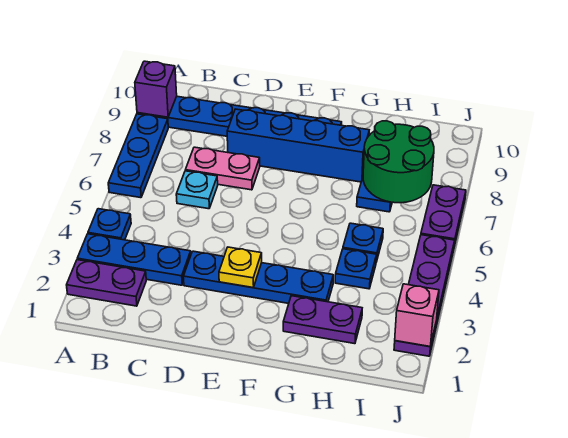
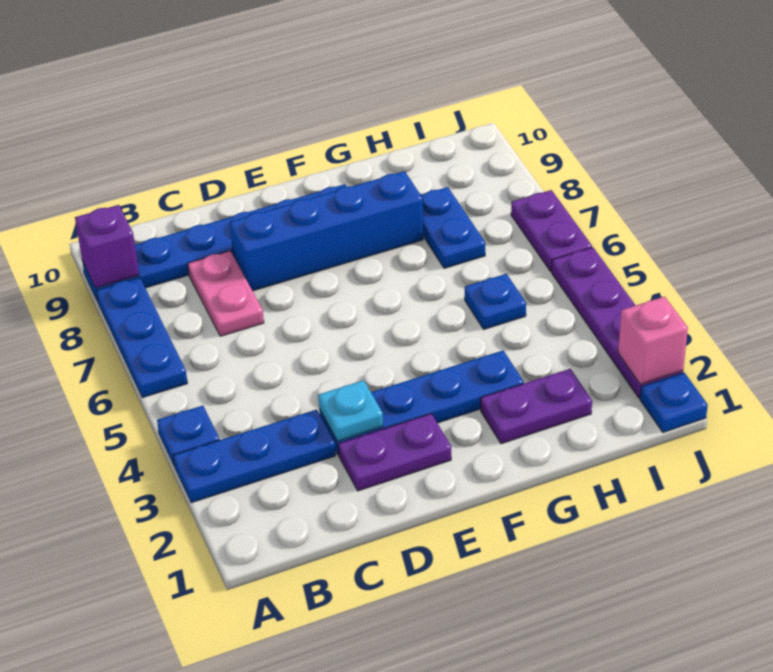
purple plate A2:B2 level 1 -> purple plate D2:E2 level 1
cyan plate C6 level 1 -> cyan plate D3 level 2
pink plate C7:D7 level 1 -> pink plate C7:C8 level 1
yellow plate E3 level 2 -> none
blue plate H4 level 1 -> blue plate J1 level 1
green round brick H7:I8 level 2 -> none

